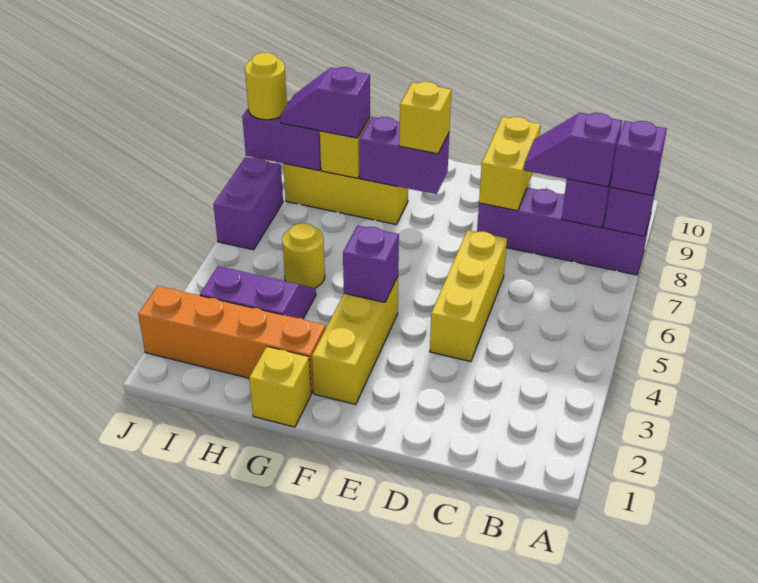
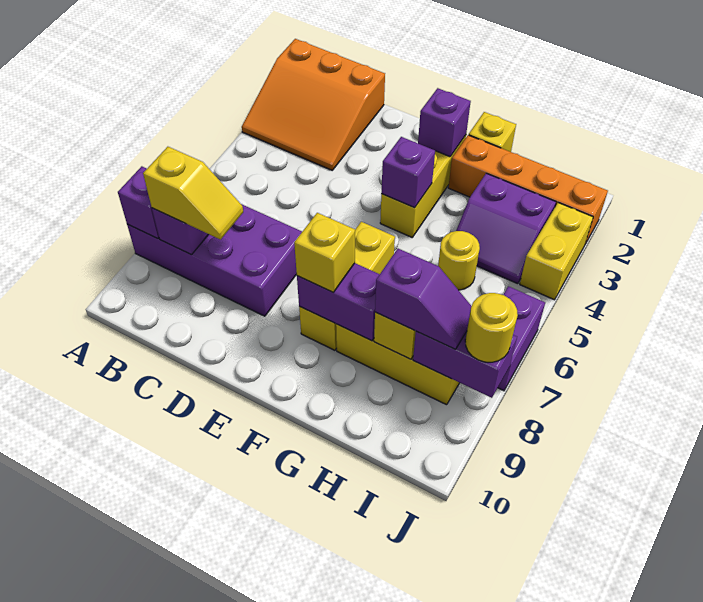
none -> orange slope A1:C3 level 1 top 1
purple brick A8:D8 level 1 -> purple brick A7:D8 level 1
purple brick A8 level 3 -> purple brick F2 level 2
purple slope B8:C8 level 3 top B -> yellow slope B8:C8 level 3 top B
yellow brick D4:D6 level 1 -> yellow brick F6:F8 level 1
yellow brick D8:D9 level 2 -> yellow brick J3:J4 level 1

